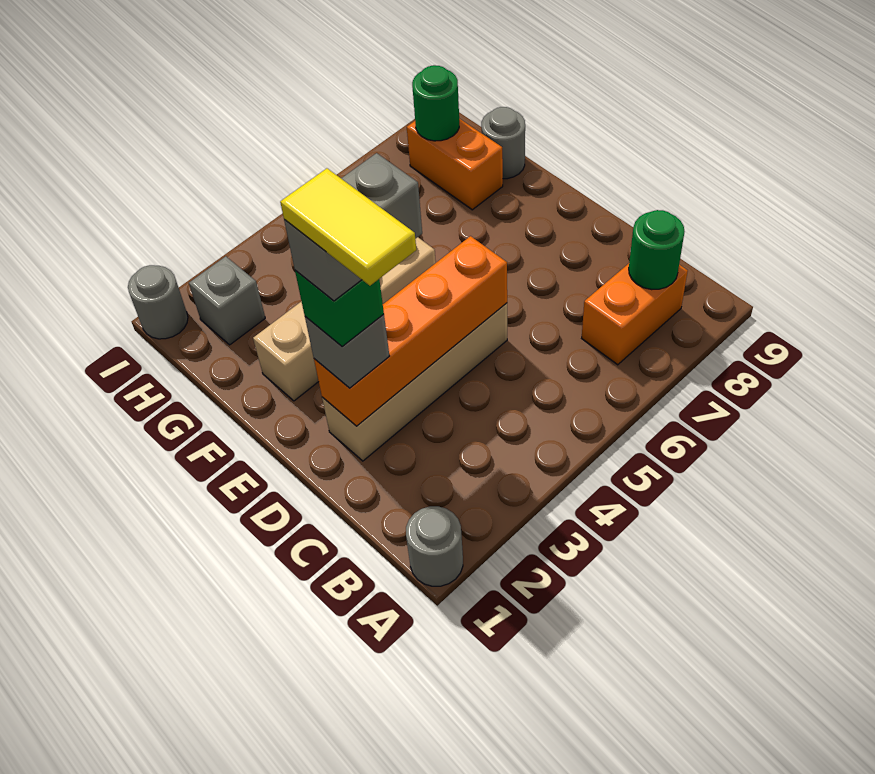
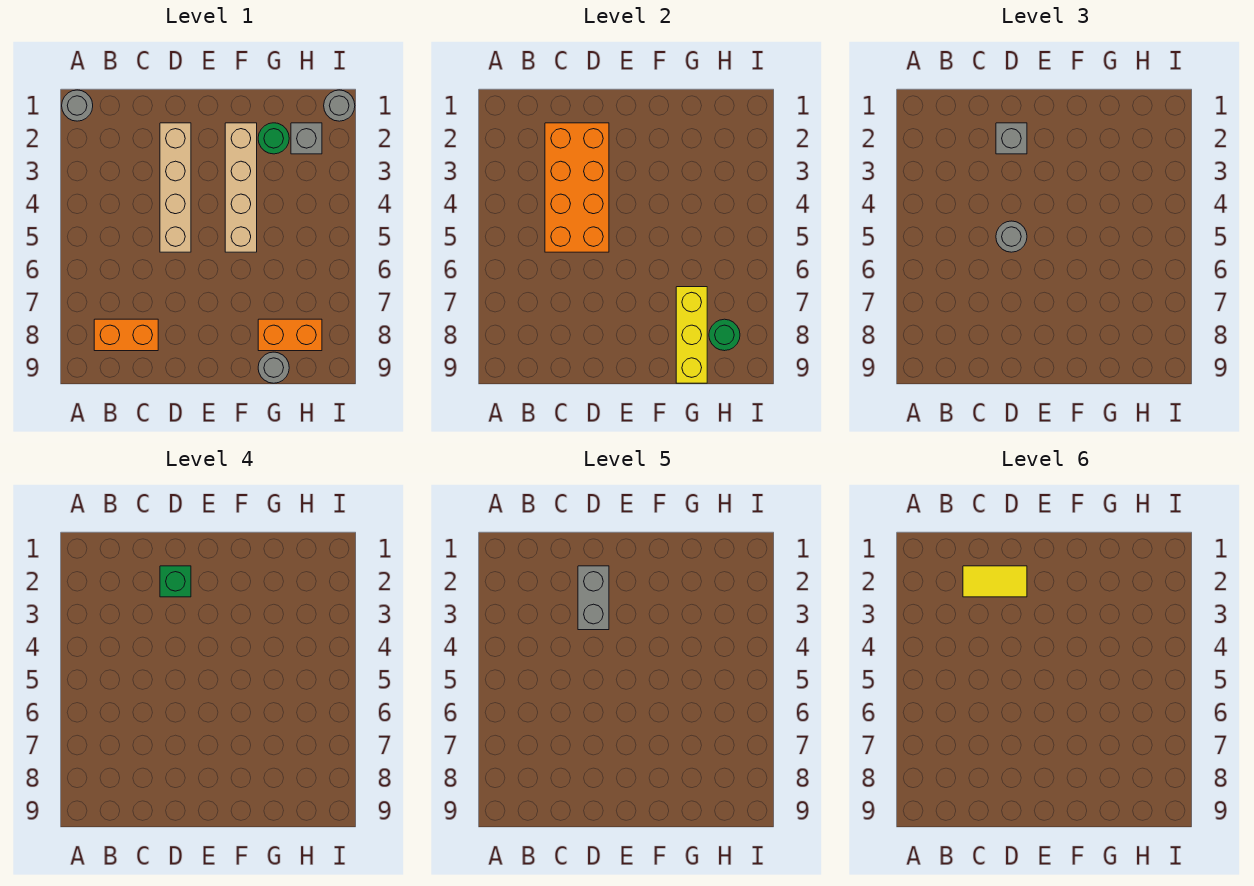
orange brick B7:B8 level 1 -> orange brick B8:C8 level 1
green round brick B8 level 2 -> green round brick G2 level 1
orange brick D2:D5 level 2 -> orange brick C2:D5 level 2
none -> grey round brick D5 level 3
none -> yellow brick G7:G9 level 2

